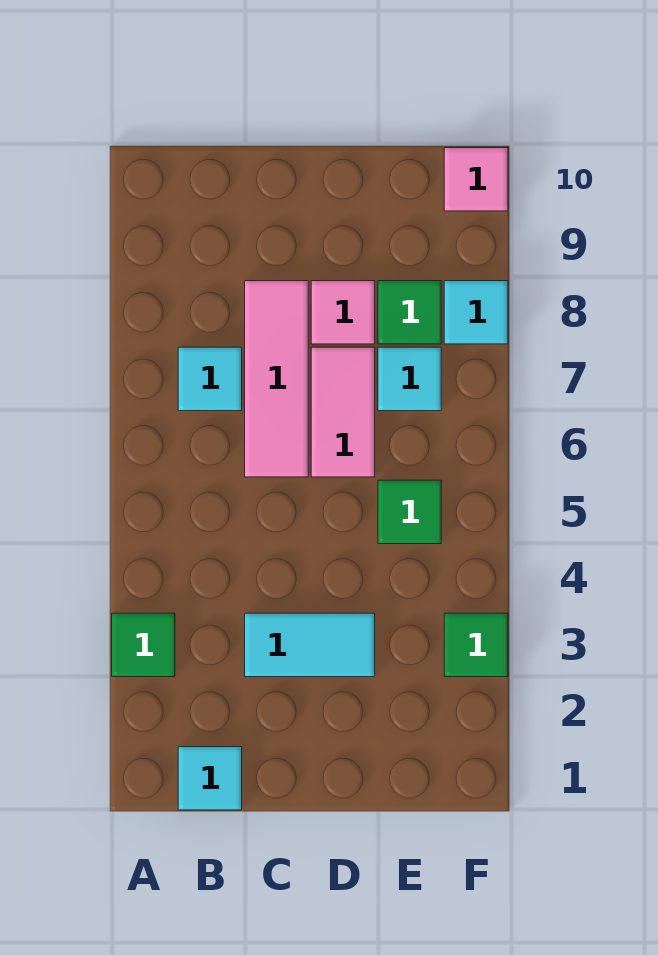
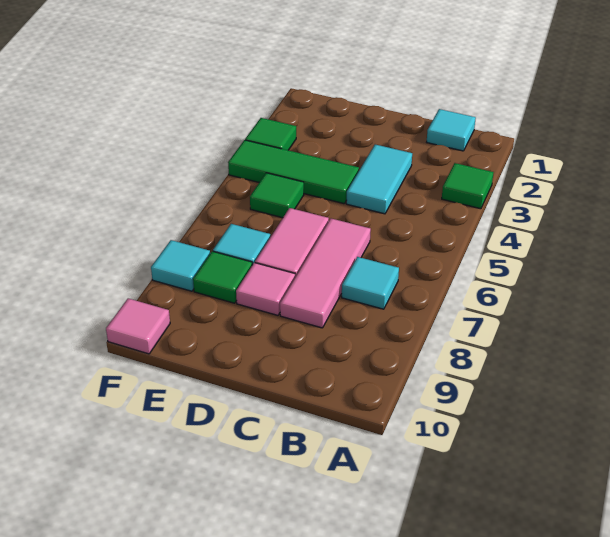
cyan tile C3:D3 level 1 -> cyan tile C3:C4 level 1
none -> green tile D4:F4 level 1

